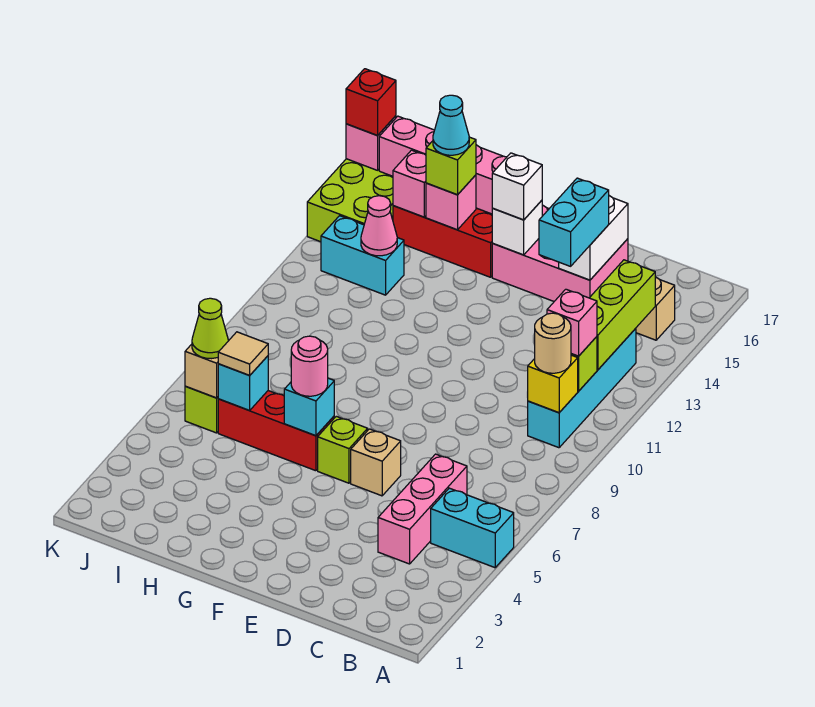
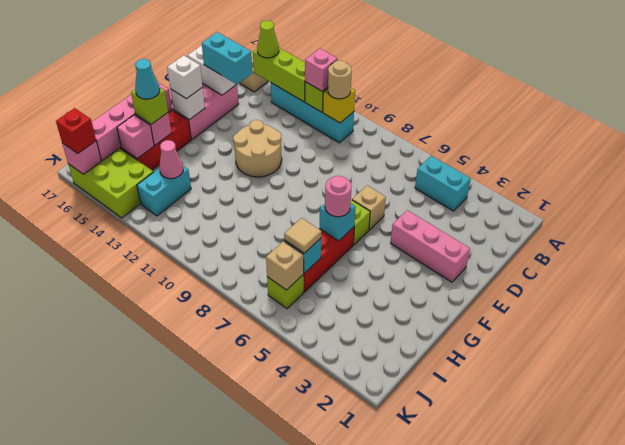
cyan brick A5:B5 level 1 -> cyan brick B4:B5 level 1
pink brick C4:C6 level 1 -> pink brick E2:E4 level 1
none -> tan round brick E11:F12 level 1
lime cone J6 level 3 -> lime cone B14 level 3

